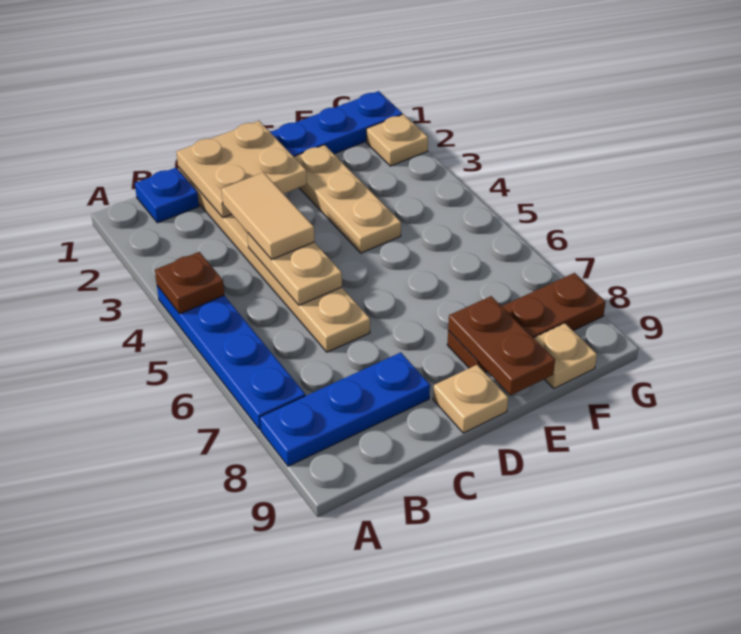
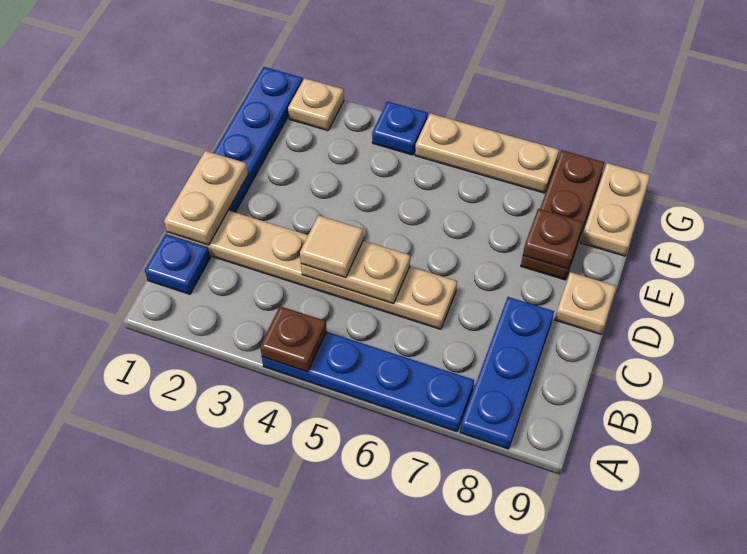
tan plate C1:D2 level 2 -> tan plate C1:D1 level 2
tan tile C3:C4 level 3 -> tan tile C4 level 3
tan plate E2:E4 level 1 -> tan plate G5:G7 level 1
brown plate E8:E9 level 2 -> brown plate E8 level 2
tan plate F9 level 1 -> tan plate F9:G9 level 1
none -> blue plate G4 level 1

